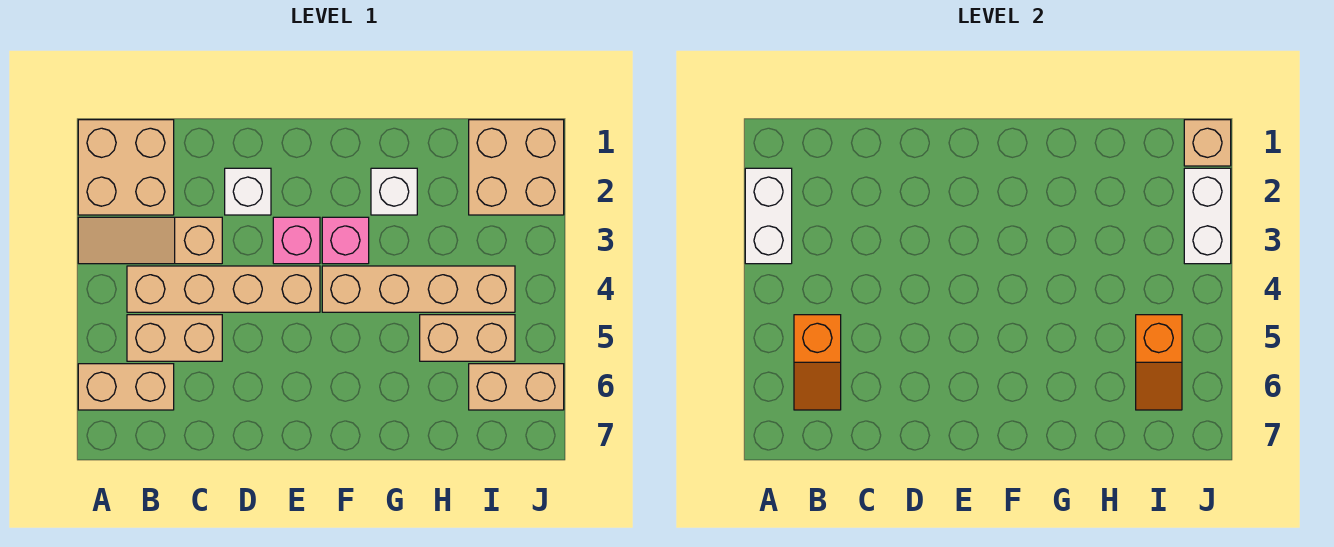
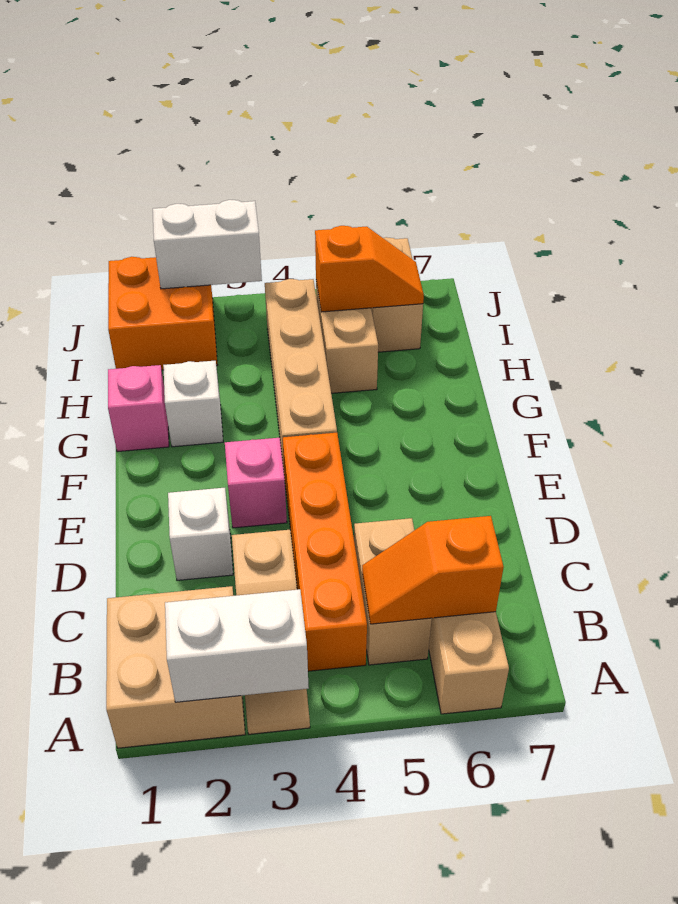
tan brick B4:E4 level 1 -> orange brick B4:E4 level 1
orange slope B5:B6 level 2 top 5 -> orange slope B5:B6 level 2 top 6
pink brick F3 level 1 -> pink brick G1 level 1
tan brick I1:J2 level 1 -> orange brick I1:J2 level 1
tan brick J1 level 2 -> none

